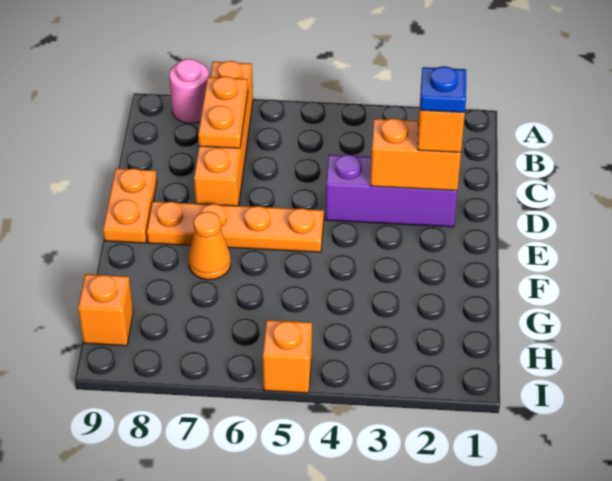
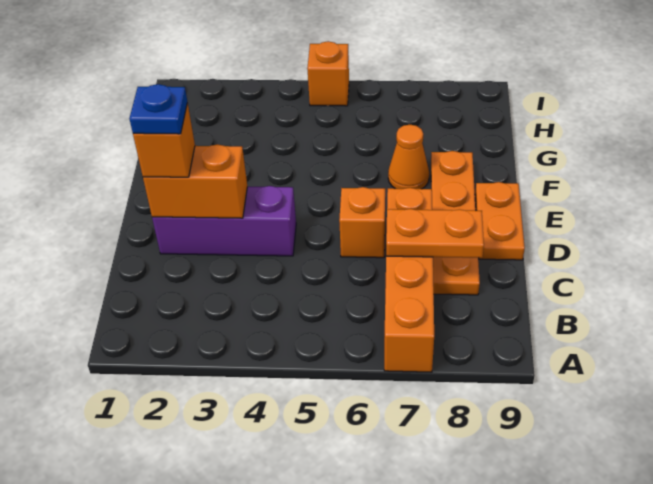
pink round brick A8 level 1 -> none
orange plate B7:C7 level 2 -> orange plate C7:C8 level 2
orange plate E5:E8 level 1 -> orange plate C8:F8 level 1
orange brick H9 level 1 -> orange brick D6 level 1

